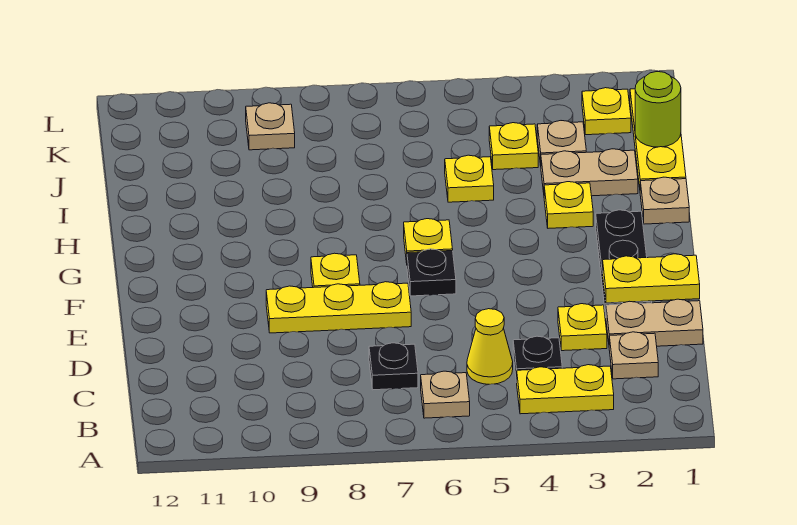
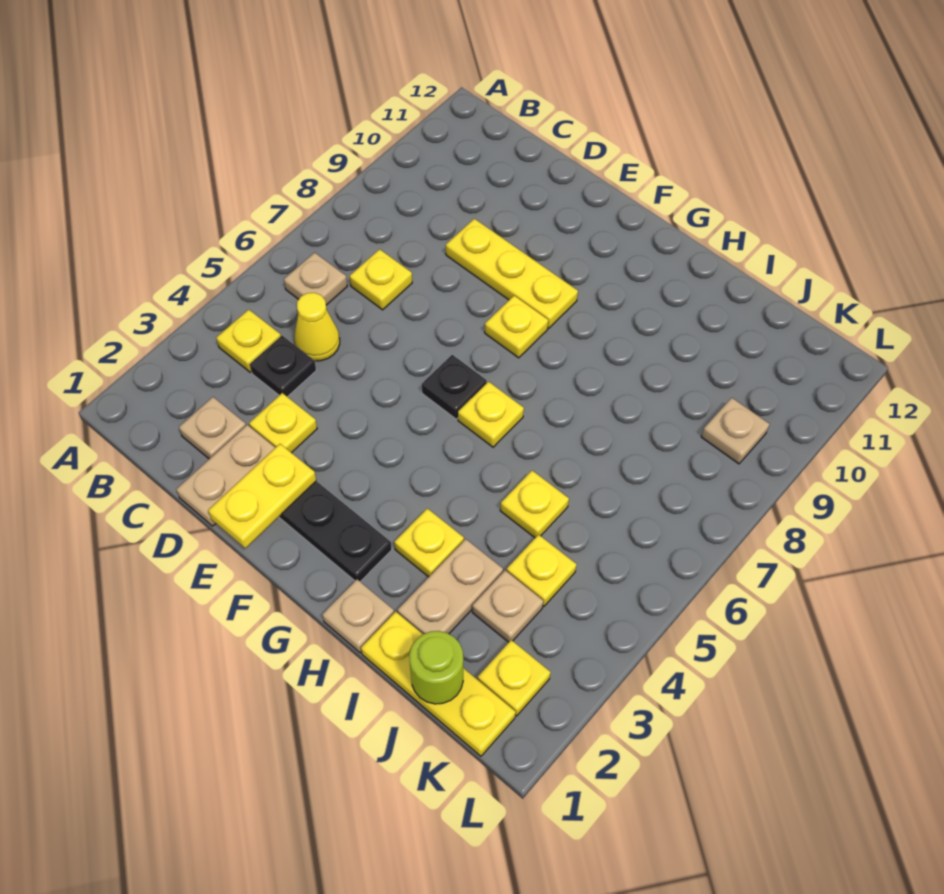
yellow plate B3:B4 level 1 -> yellow plate B4 level 1
black plate C7 level 1 -> yellow plate C7 level 1
yellow plate E7:E9 level 1 -> yellow plate D9:F9 level 1

